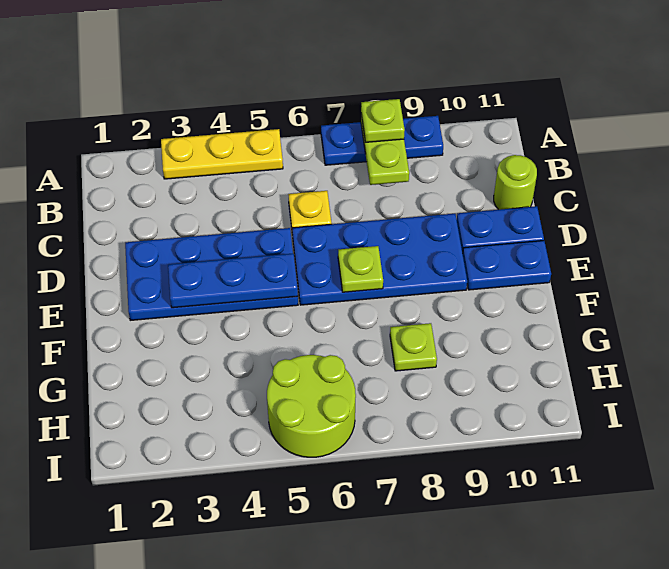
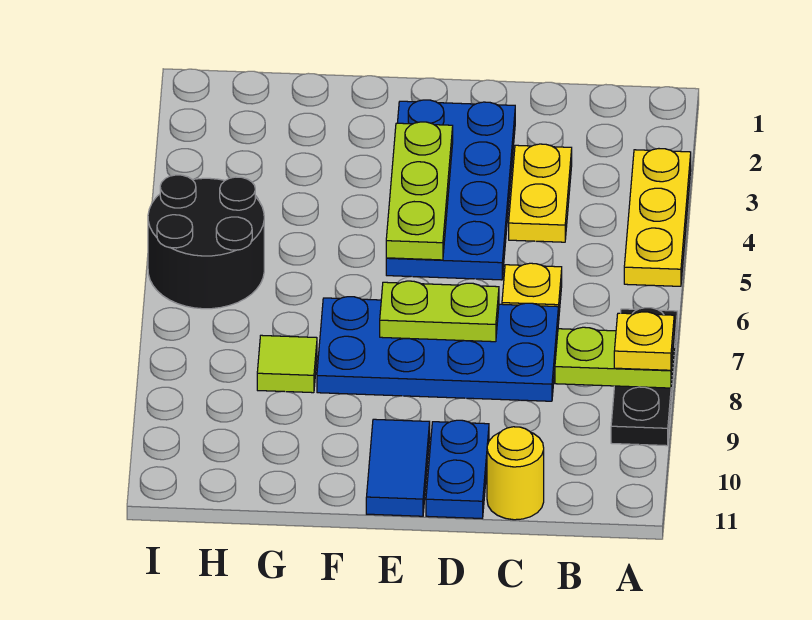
blue plate A7:A9 level 1 -> black plate A7:A9 level 1
lime plate A8 level 3 -> yellow plate A8 level 3
none -> yellow plate C3:C4 level 1
lime round brick C11 level 1 -> yellow round brick C11 level 1
blue plate D6:E9 level 1 -> blue plate C7:F8 level 1
blue plate E3:E5 level 2 -> lime plate E3:E5 level 2
lime plate E7 level 2 -> lime plate D7:E7 level 2
blue plate E10:E11 level 1 -> blue tile E10:E11 level 1
lime plate G8 level 1 -> lime tile G8 level 1
lime round brick H5:I6 level 1 -> black round brick H5:I6 level 1

